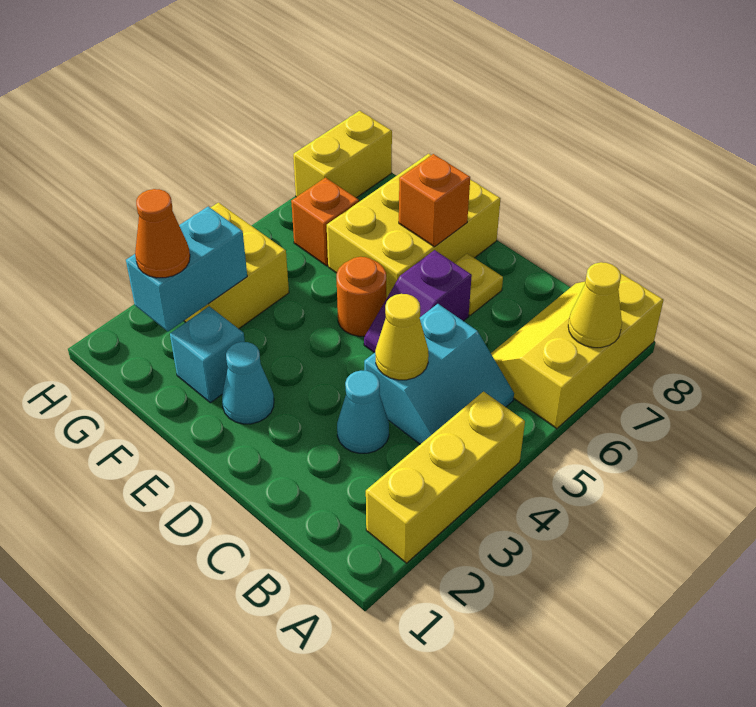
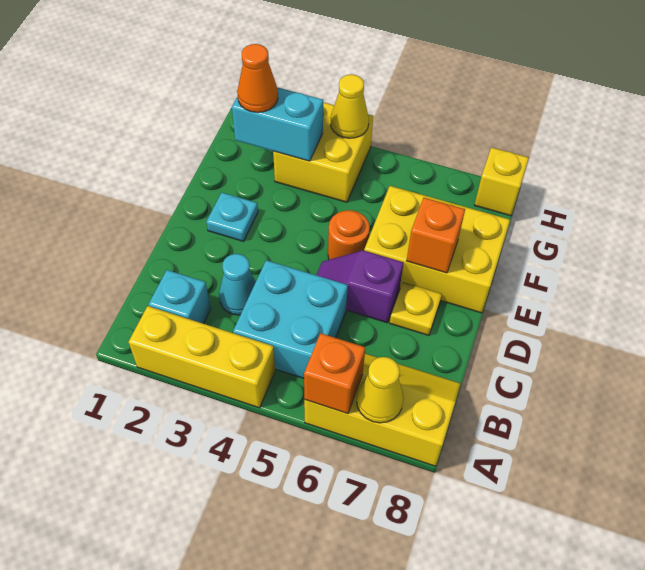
cyan slope B4:C5 level 1 top C -> cyan brick B4:C5 level 1
yellow cone C4 level 2 -> yellow cone H4 level 2
cyan cone E2 level 1 -> cyan plate E2 level 1
cyan brick F2 level 1 -> cyan brick B2 level 1
orange brick G6 level 1 -> orange brick A6 level 2
yellow brick H7:H8 level 1 -> yellow brick H8 level 1

